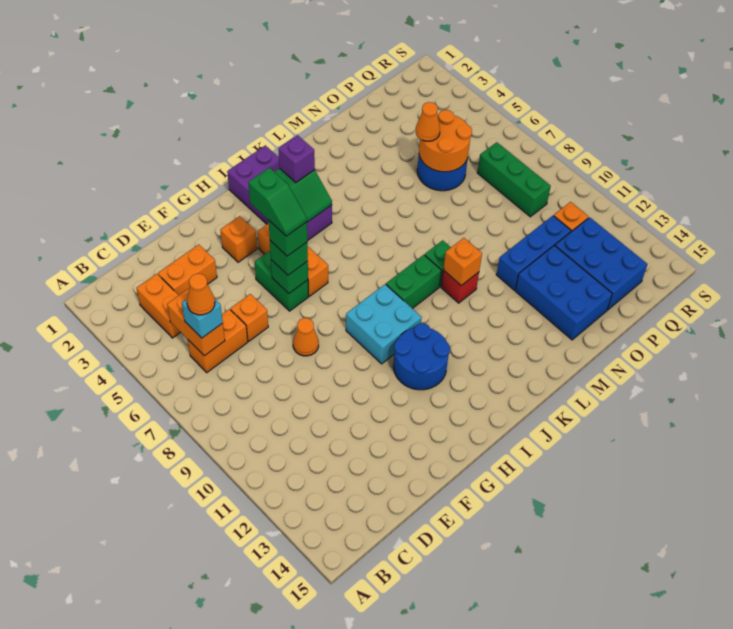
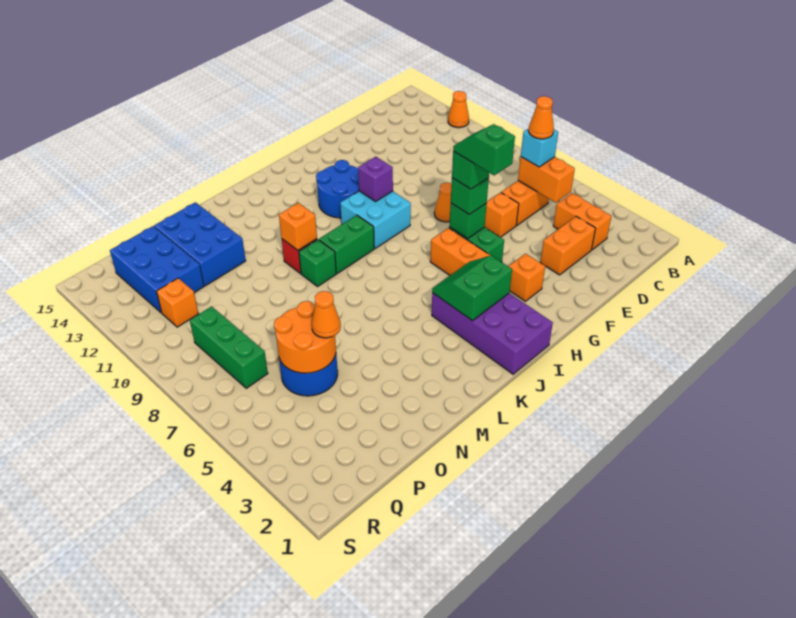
none -> orange cone A12 level 1
purple brick J3 level 3 -> purple brick H10 level 2
blue brick N11:P11 level 1 -> none

